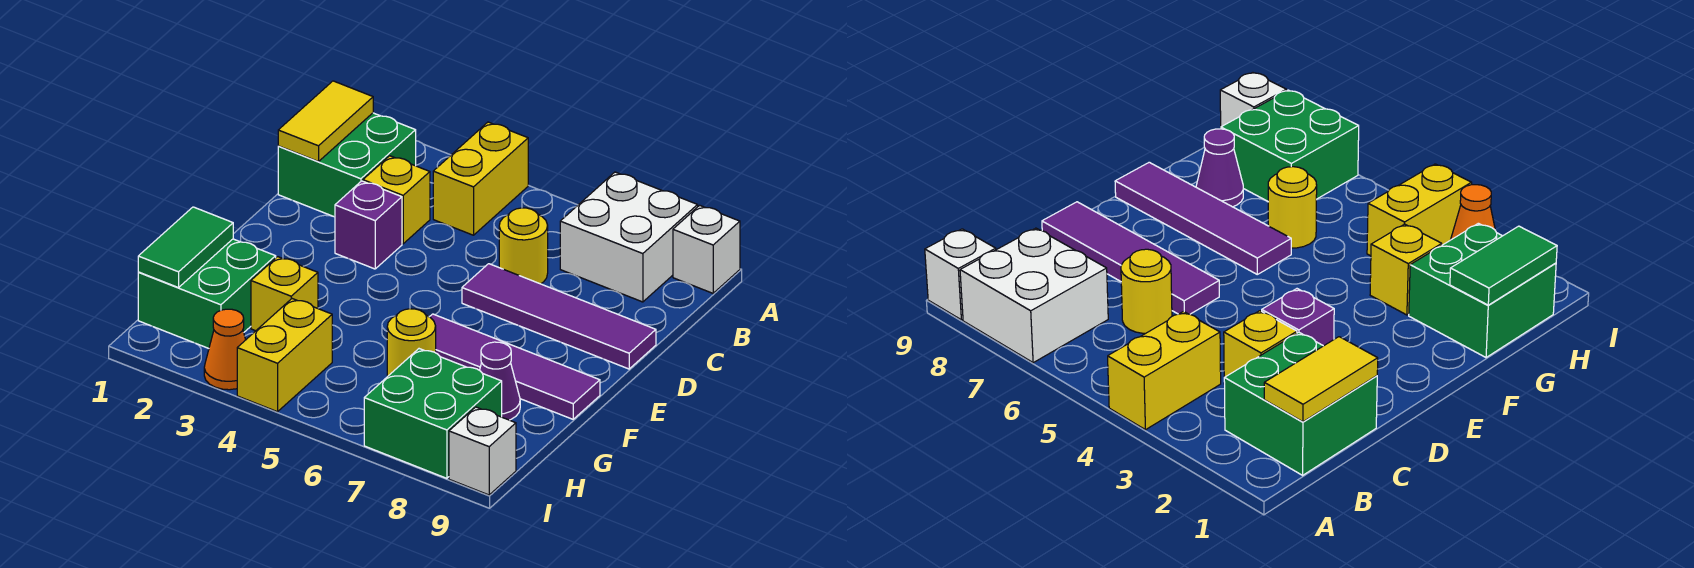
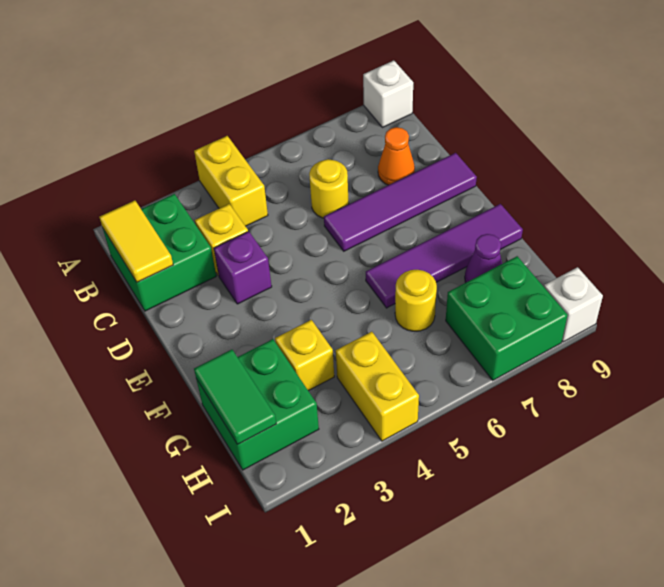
white brick A7:B8 level 1 -> none
orange cone I3 level 1 -> orange cone C8 level 1

